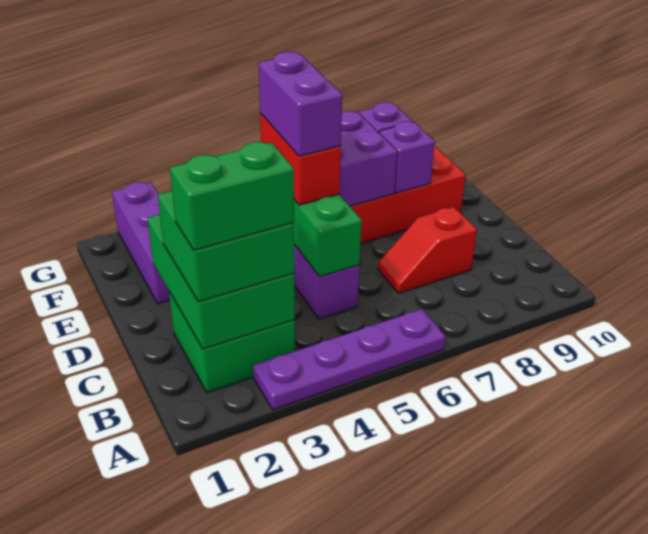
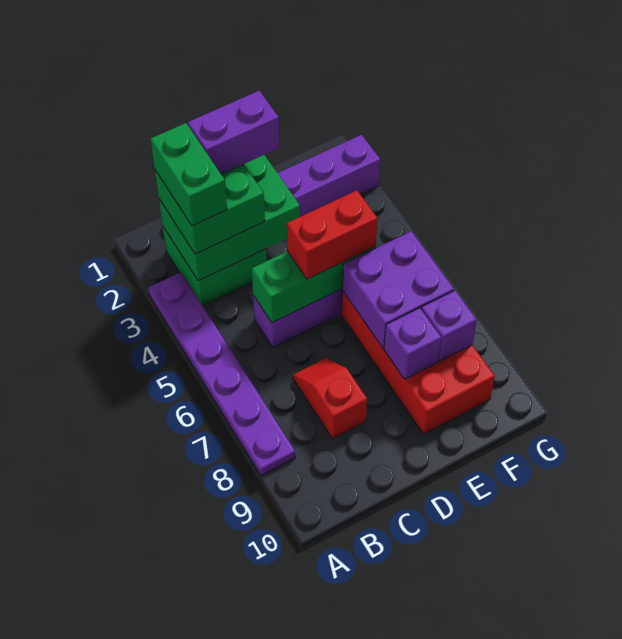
purple plate A3:A6 level 1 -> purple plate A3:A8 level 1
purple brick D5:E5 level 4 -> purple brick C2:D2 level 4

